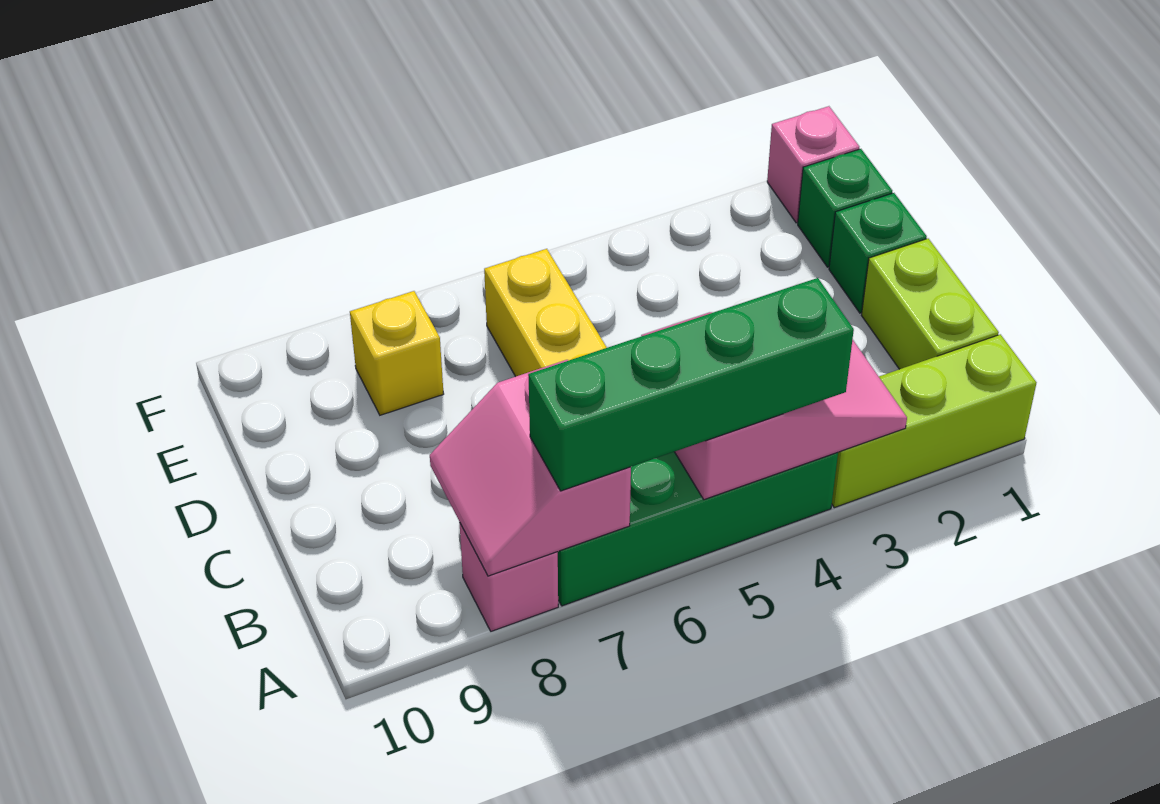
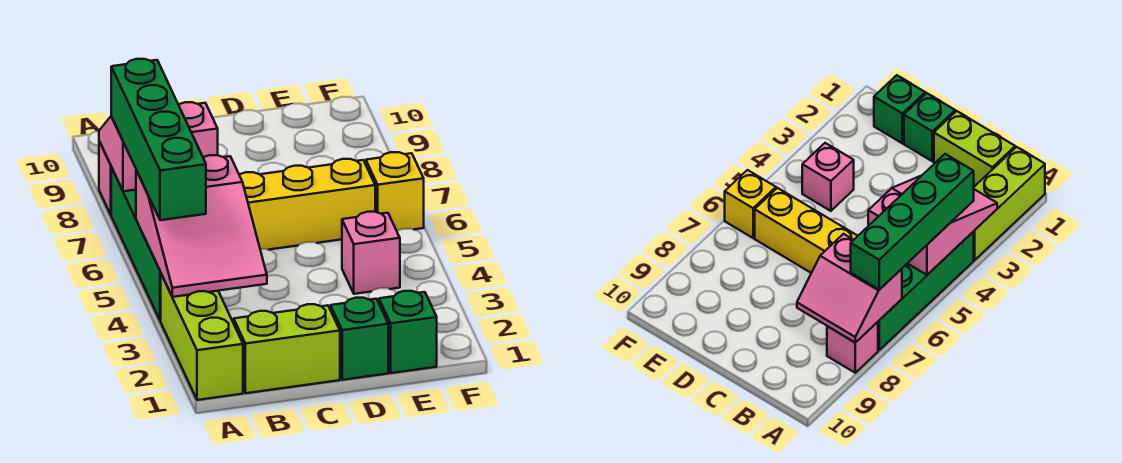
yellow brick E8 level 1 -> yellow brick F6 level 1
pink brick F1 level 1 -> pink brick E4 level 1

